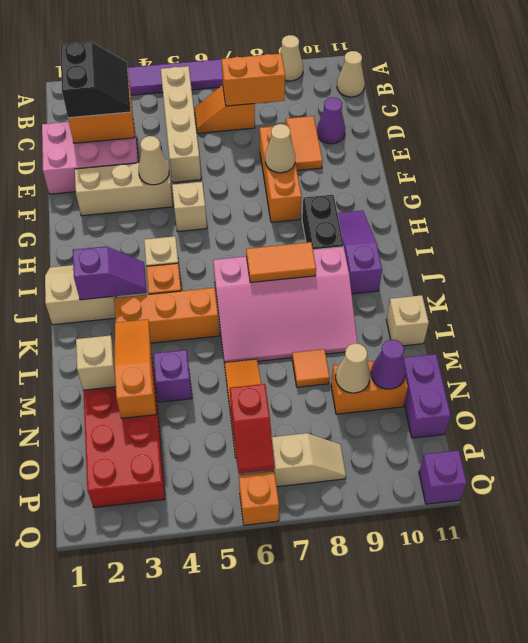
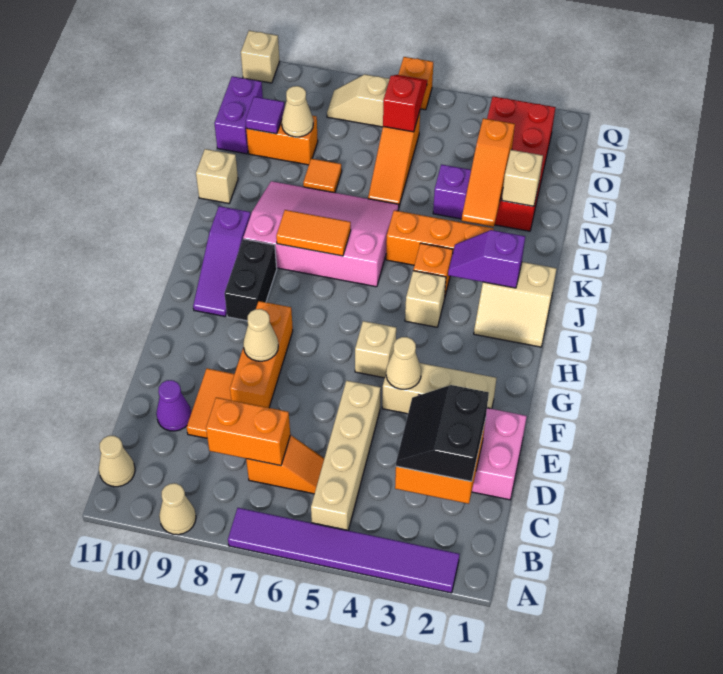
purple cone N10 level 2 -> purple tile N10 level 2
purple brick Q11 level 1 -> tan brick Q11 level 1

